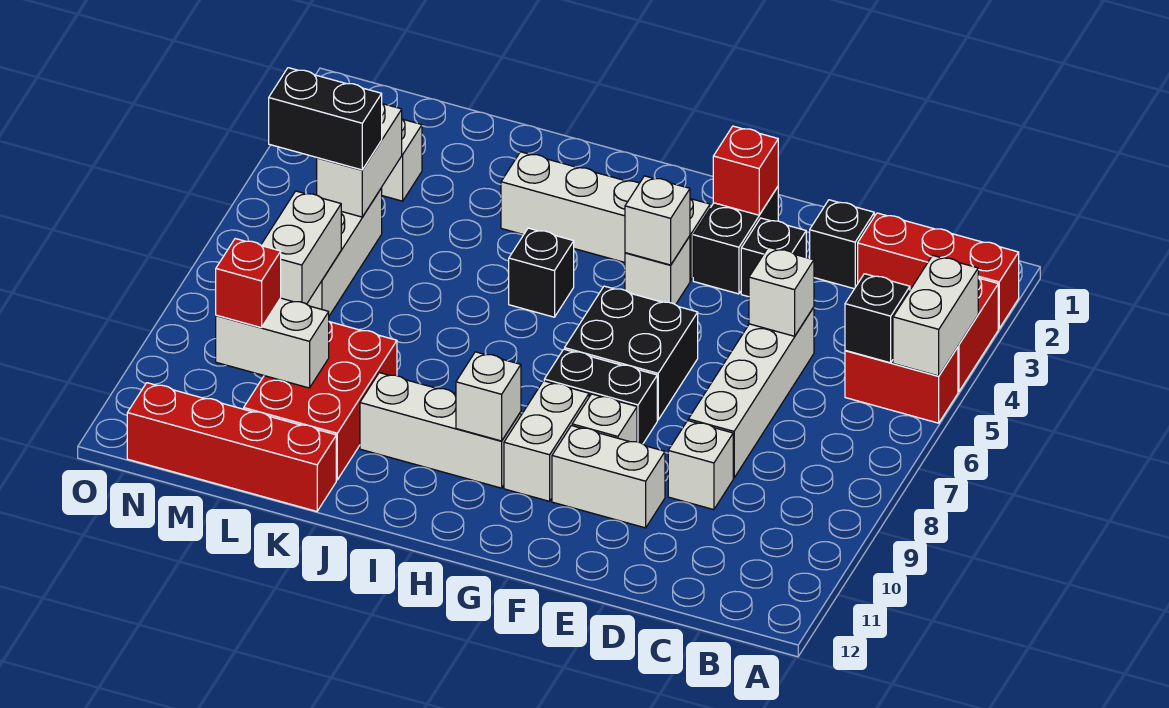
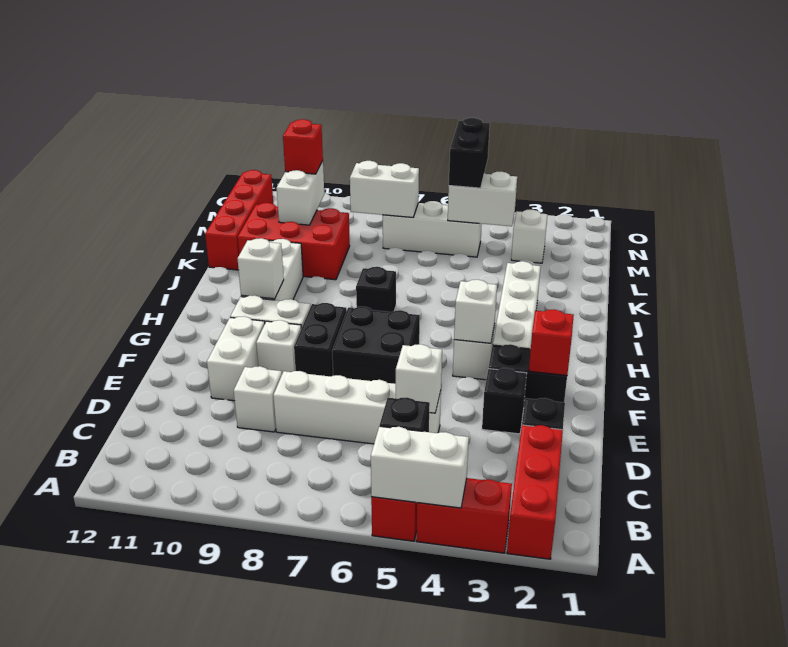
black brick I5 level 1 -> black brick I7 level 1

